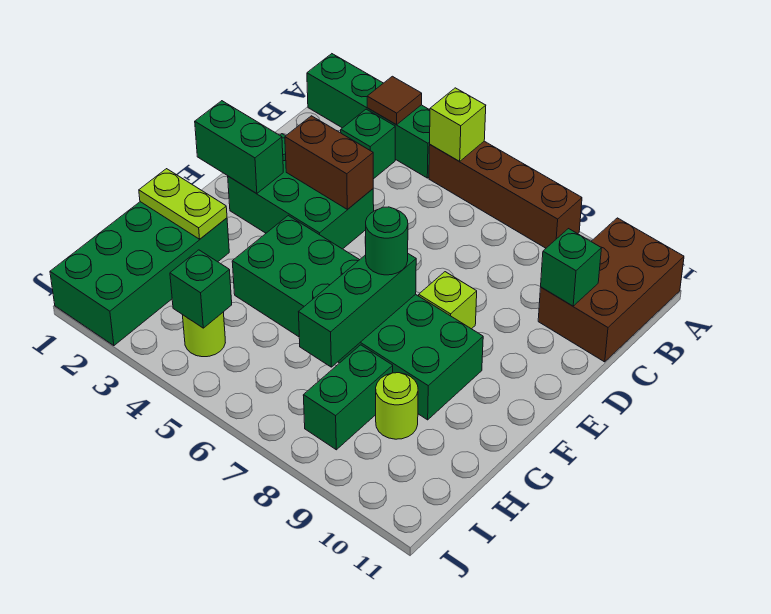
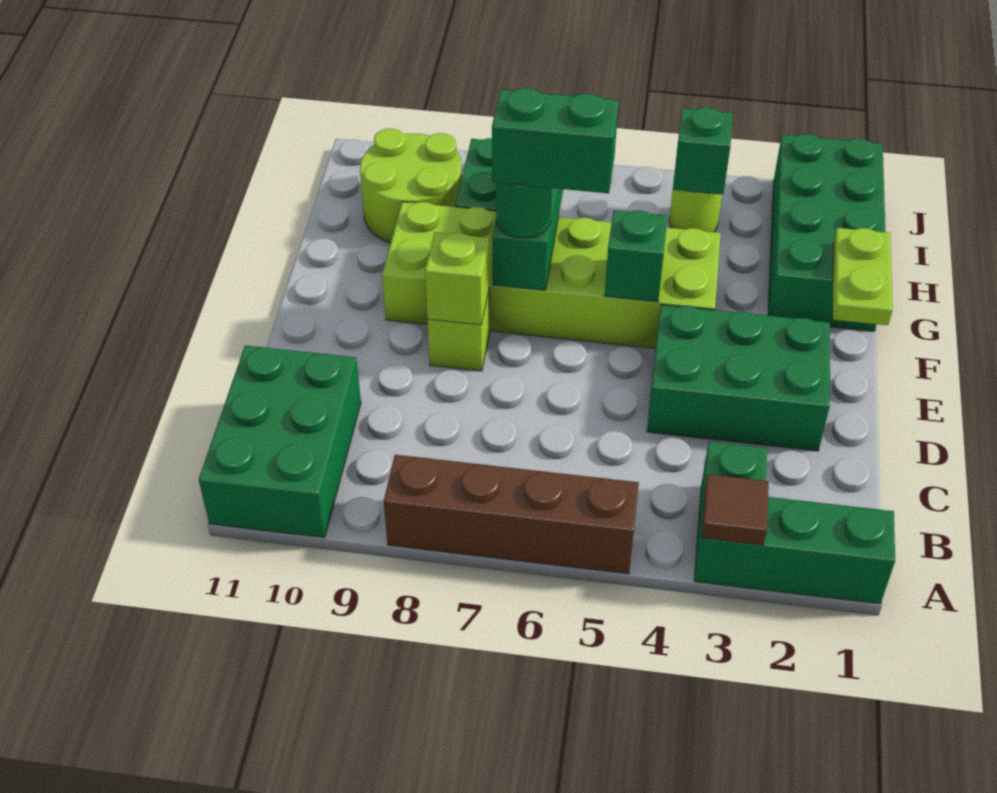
green brick A1:A4 level 1 -> green brick A1:A3 level 1
lime brick A5 level 2 -> lime brick E8 level 2
brown brick A10:C11 level 1 -> green brick A10:C11 level 1
green brick C10 level 2 -> green brick F5 level 2
brown brick D3:D4 level 2 -> none
green brick E1:E2 level 2 -> green brick F6:F7 level 4
green brick F4:G9 level 1 -> lime brick F4:G9 level 1
lime plate G1:G2 level 2 -> lime plate F1:G1 level 2
lime round brick H9 level 1 -> lime round brick H9:I10 level 1

